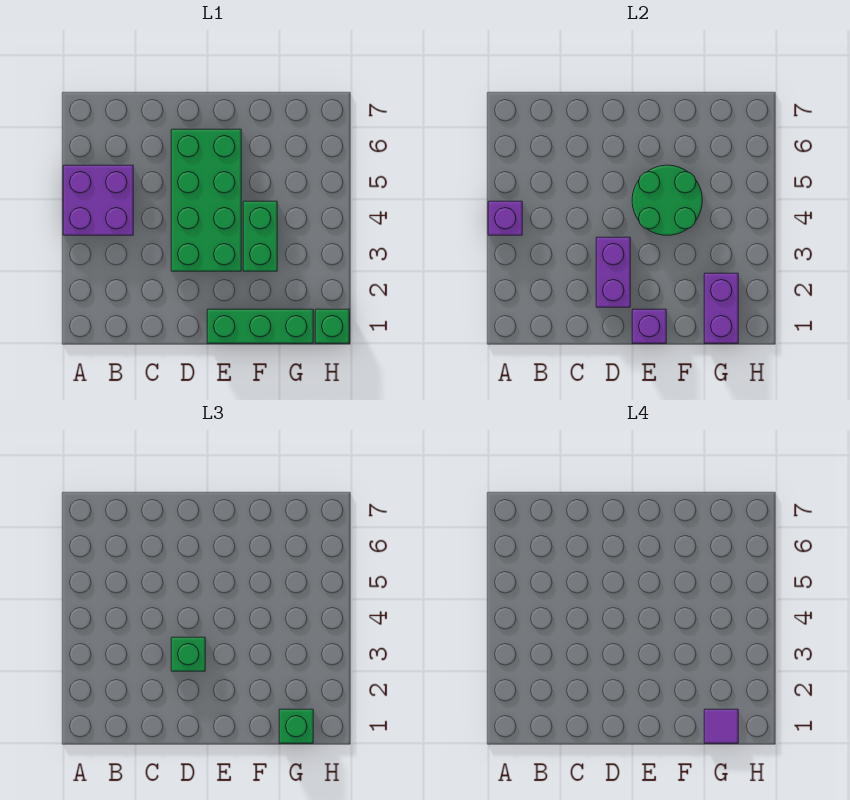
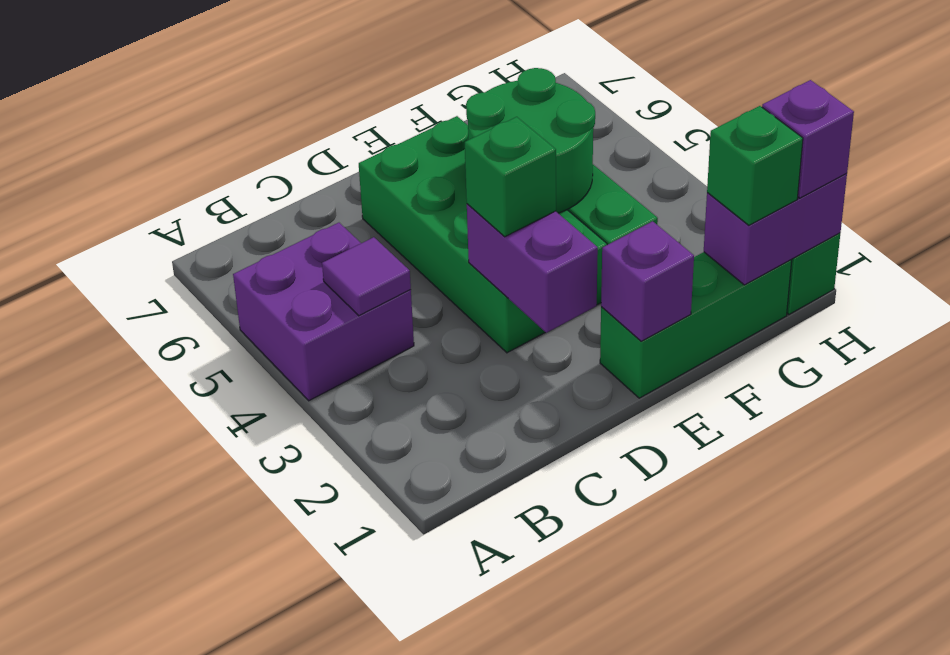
purple brick A4 level 2 -> purple brick H1 level 3
purple brick G1:G2 level 2 -> purple brick G1:H1 level 2
purple tile G1 level 4 -> purple tile B4 level 2

